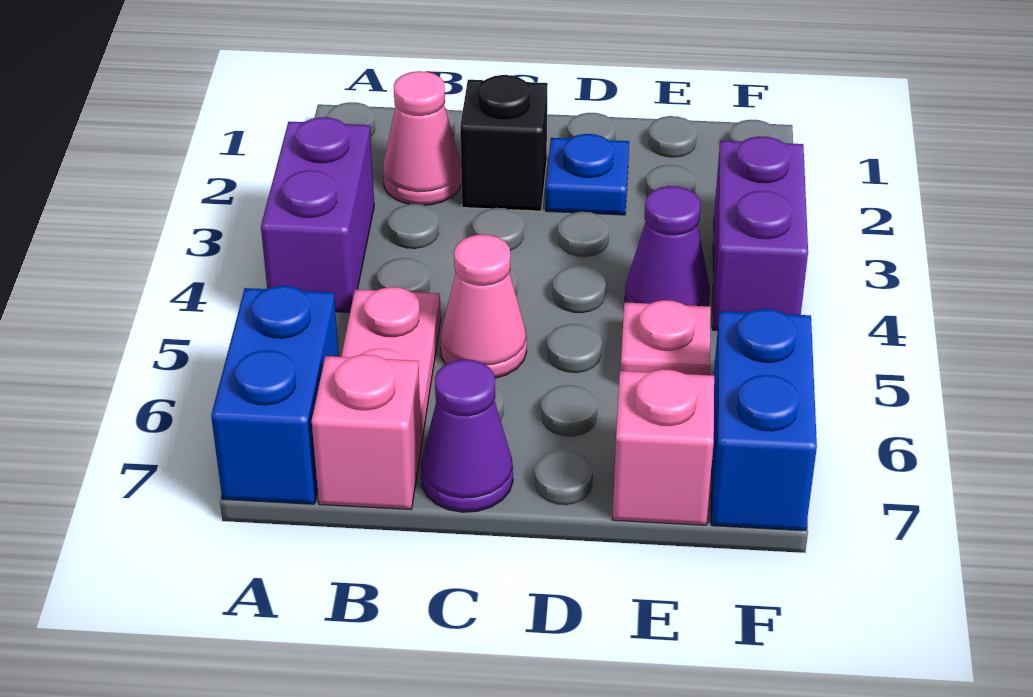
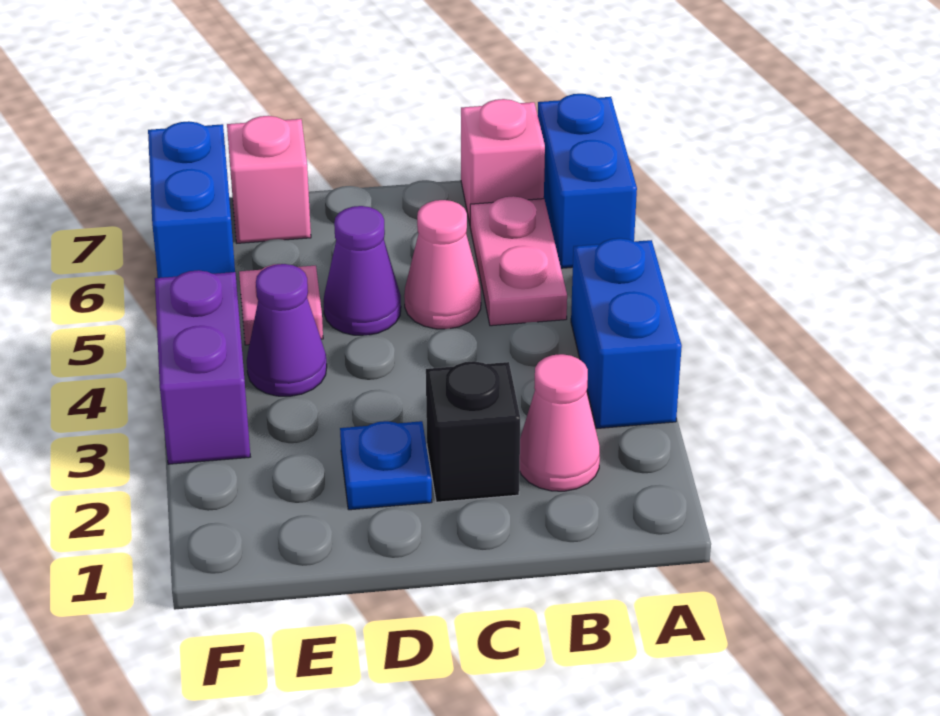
purple brick A3:A4 level 1 -> blue brick A3:A4 level 1
purple cone C7 level 1 -> purple cone D5 level 1

